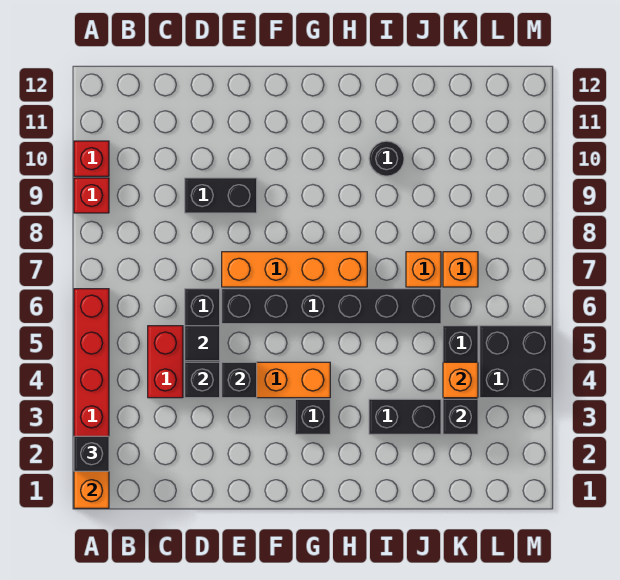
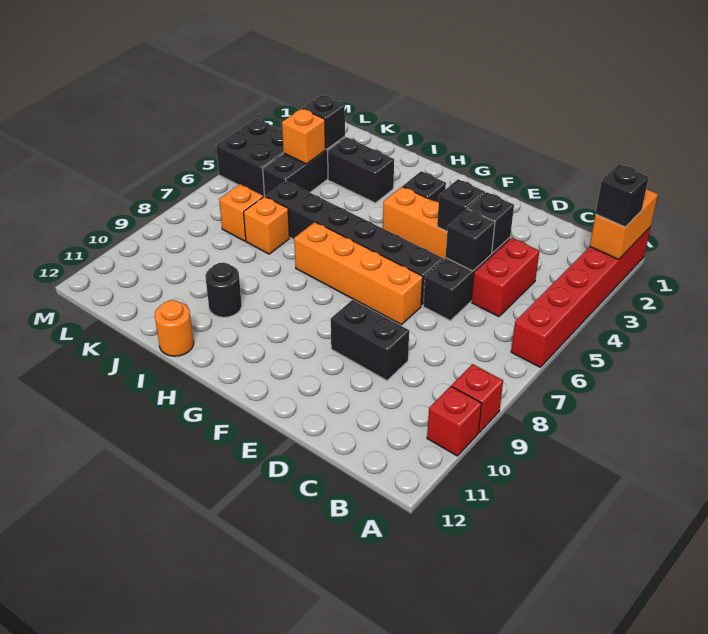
black tile D5 level 2 -> black brick D5 level 2
none -> orange round brick I12 level 1

